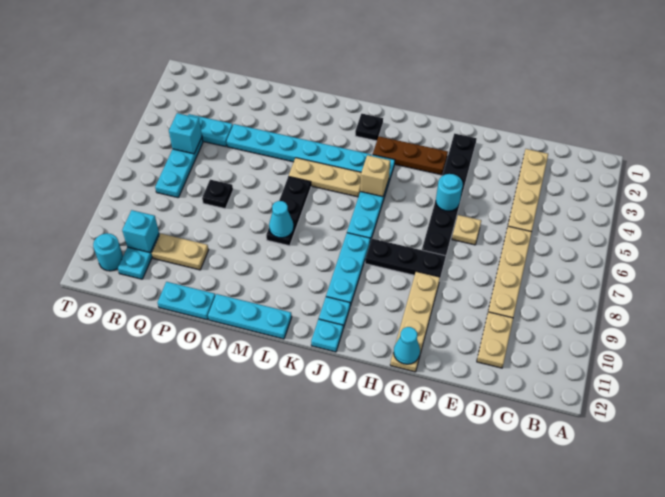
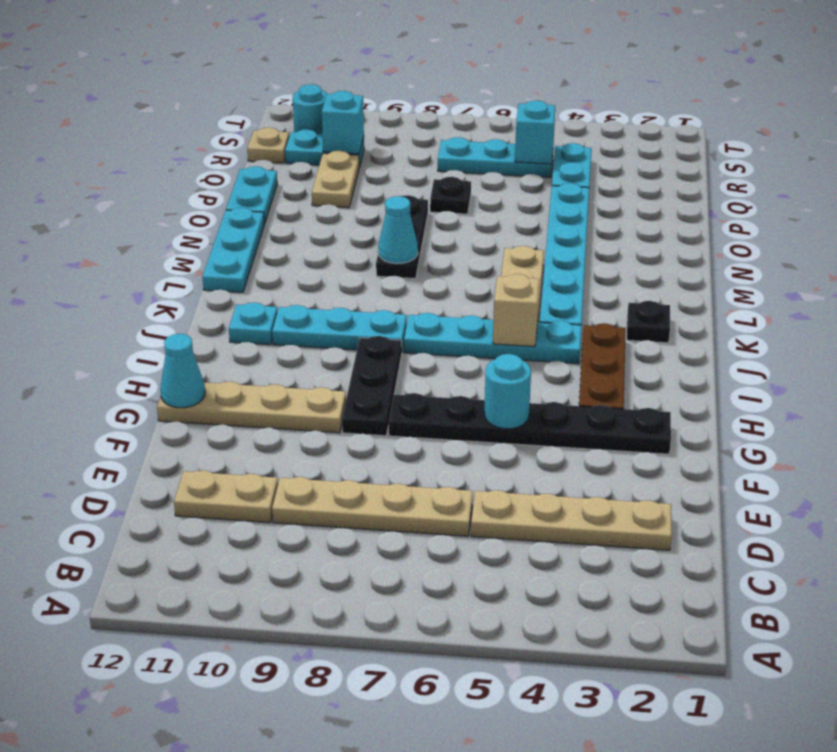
tan plate F6 level 1 -> tan plate R12 level 1
cyan plate J12 level 1 -> none
black plate M6:M8 level 1 -> black plate M8:O8 level 1

